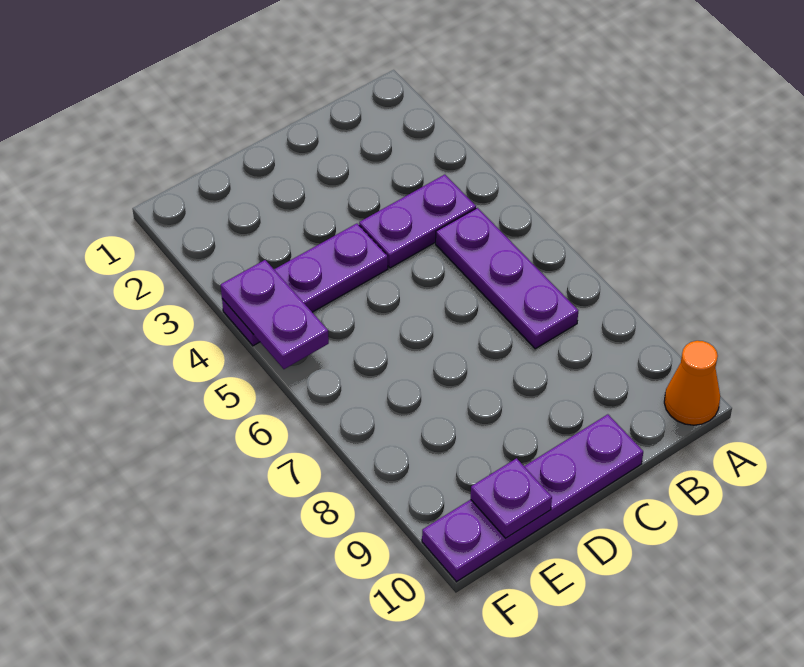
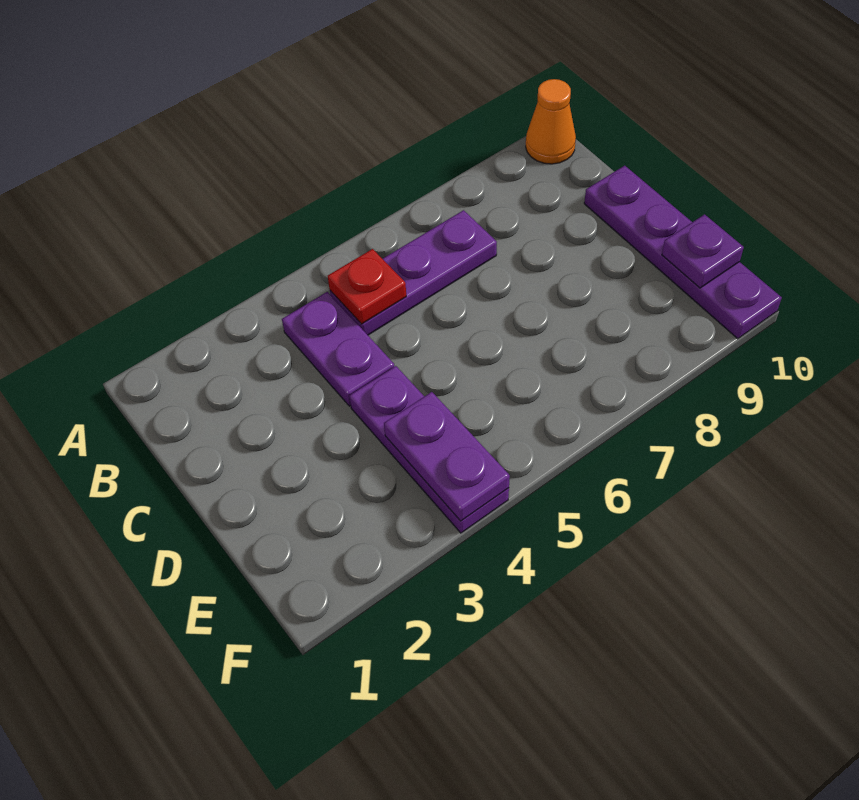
none -> red plate B5 level 2
purple plate F4:F5 level 2 -> purple plate E4:F4 level 2

